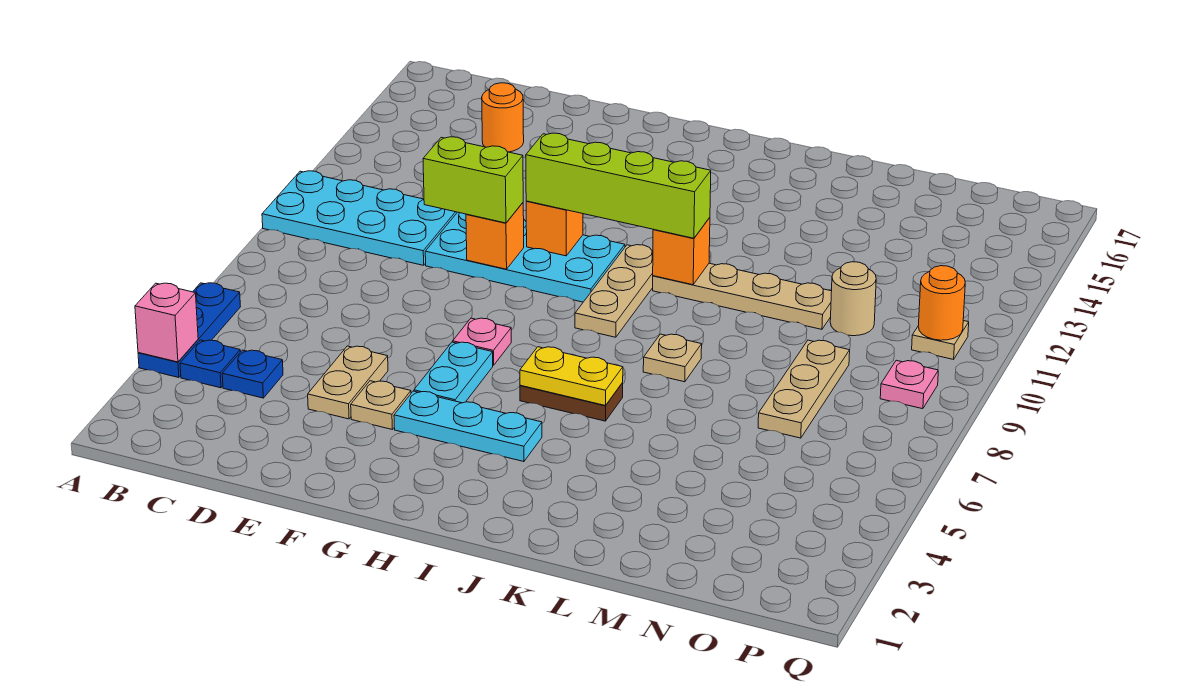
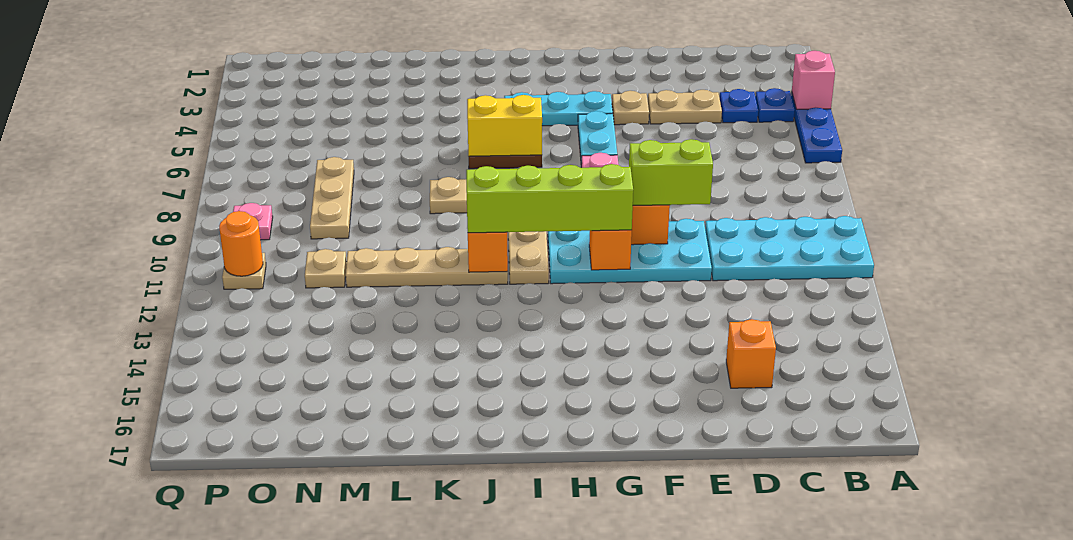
orange round brick D15 level 1 -> orange brick D15 level 1
tan plate E4:E5 level 1 -> tan plate D4:E4 level 1
yellow plate I6:J6 level 2 -> yellow brick I6:J6 level 2
tan round brick N11 level 1 -> tan plate N11 level 1

